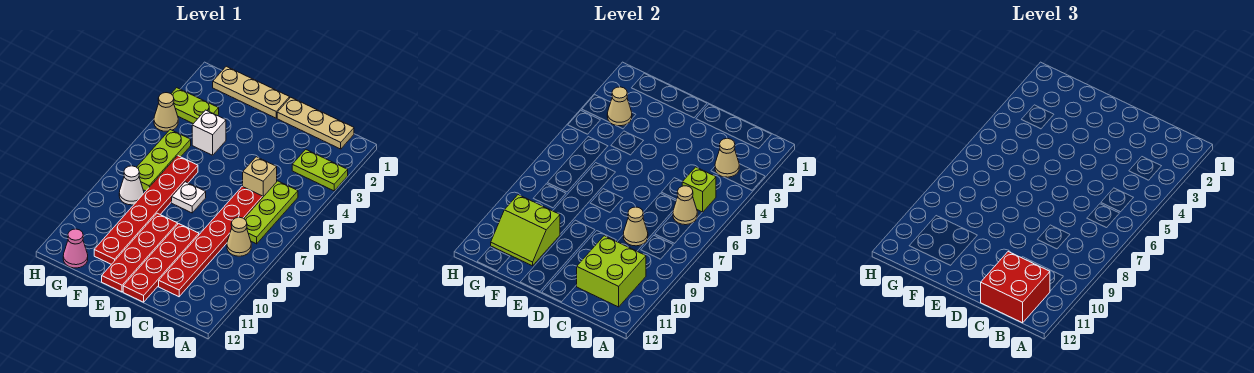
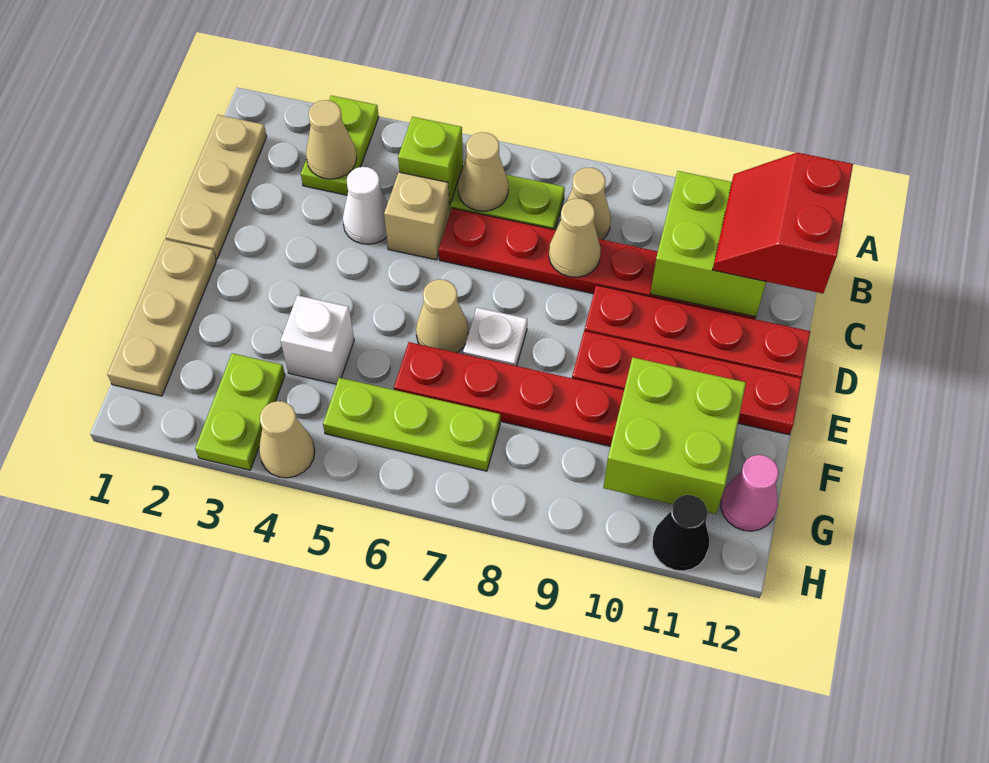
red brick B11:C12 level 3 -> red slope B11:C12 level 3 top 12
lime slope F10:G11 level 2 top 10 -> lime brick F10:G11 level 2
tan cone G3 level 2 -> tan cone E6 level 1
white cone G8 level 1 -> white cone C4 level 1
none -> black cone H11 level 1

